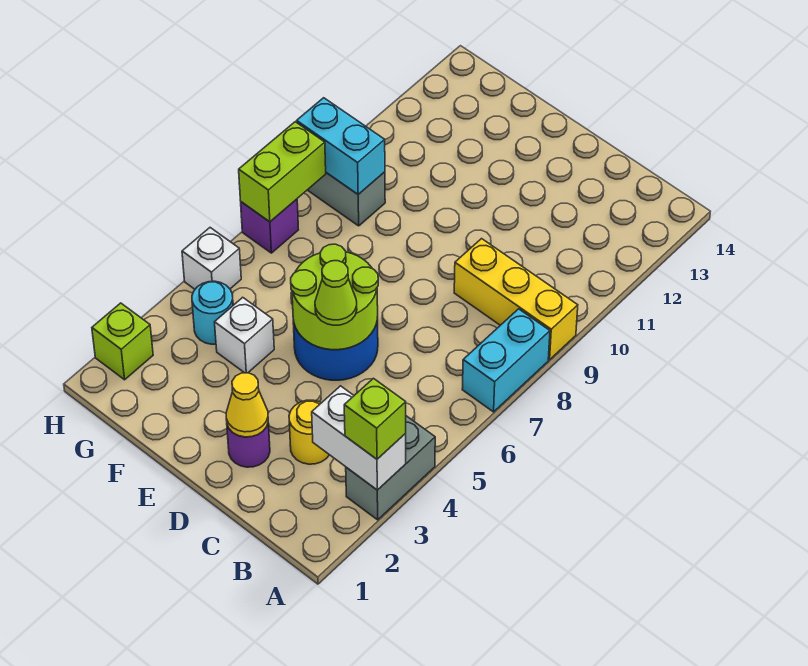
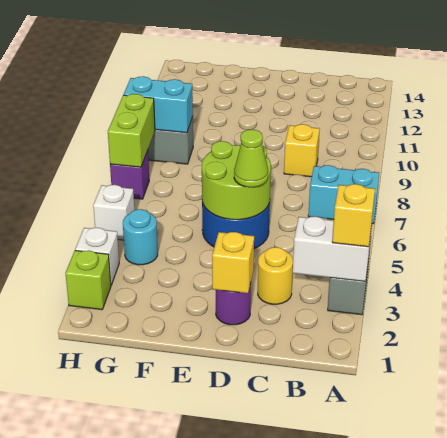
lime brick A3 level 3 -> yellow brick A3 level 3
cyan brick A7:A8 level 1 -> cyan brick A7:B7 level 1
yellow brick A9:C9 level 1 -> yellow brick C9 level 1
yellow cone D2 level 2 -> yellow brick D2 level 2
white brick F4 level 1 -> white brick H3 level 1

